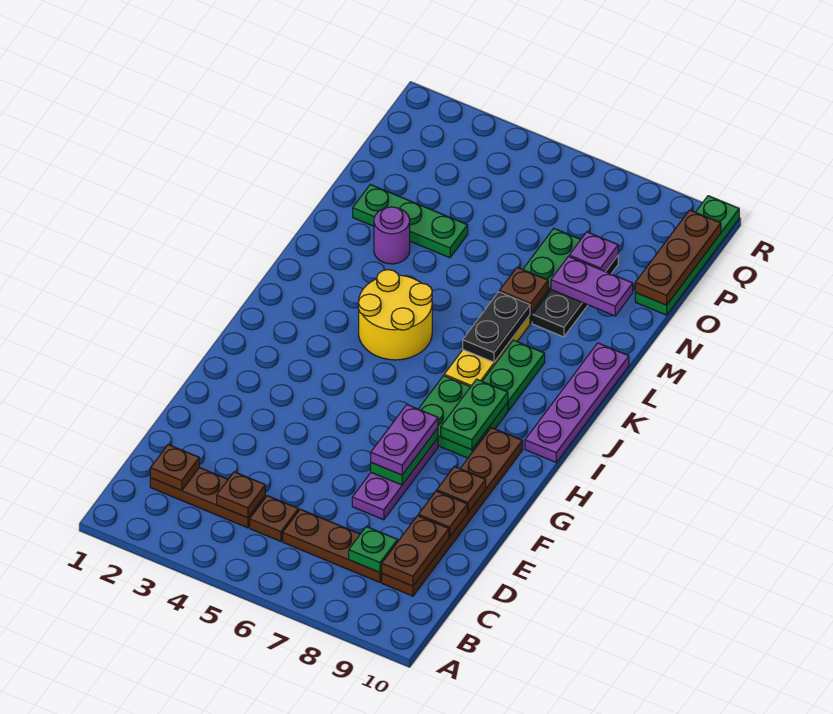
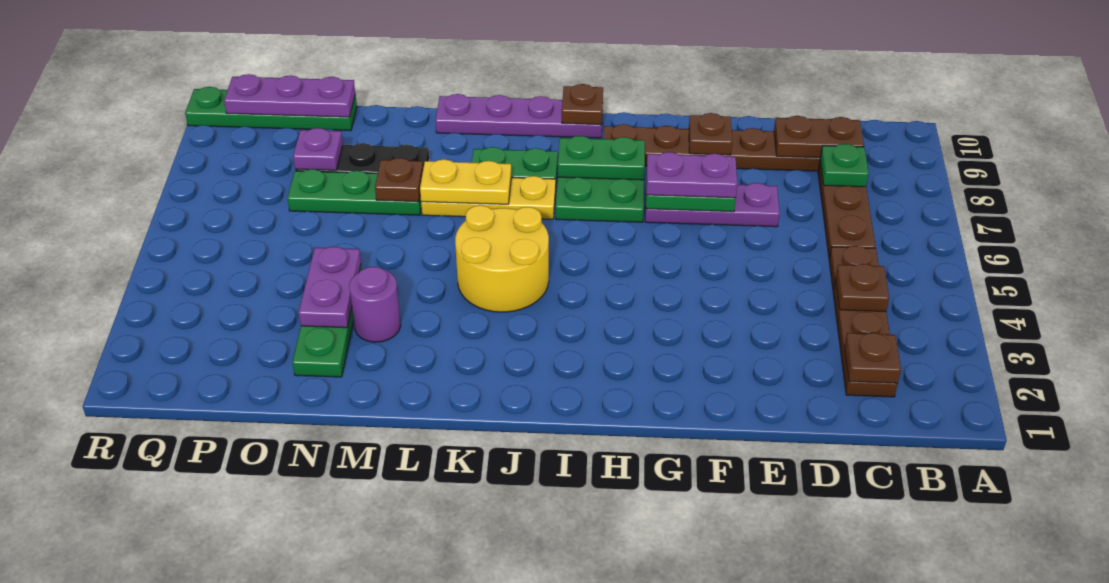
brown plate E9 level 2 -> brown plate I10 level 2
black plate K7:L7 level 2 -> yellow plate K7:L7 level 2
purple plate N8:N9 level 2 -> purple plate N3:N4 level 2
brown plate O10:Q10 level 2 -> purple plate O10:Q10 level 2

